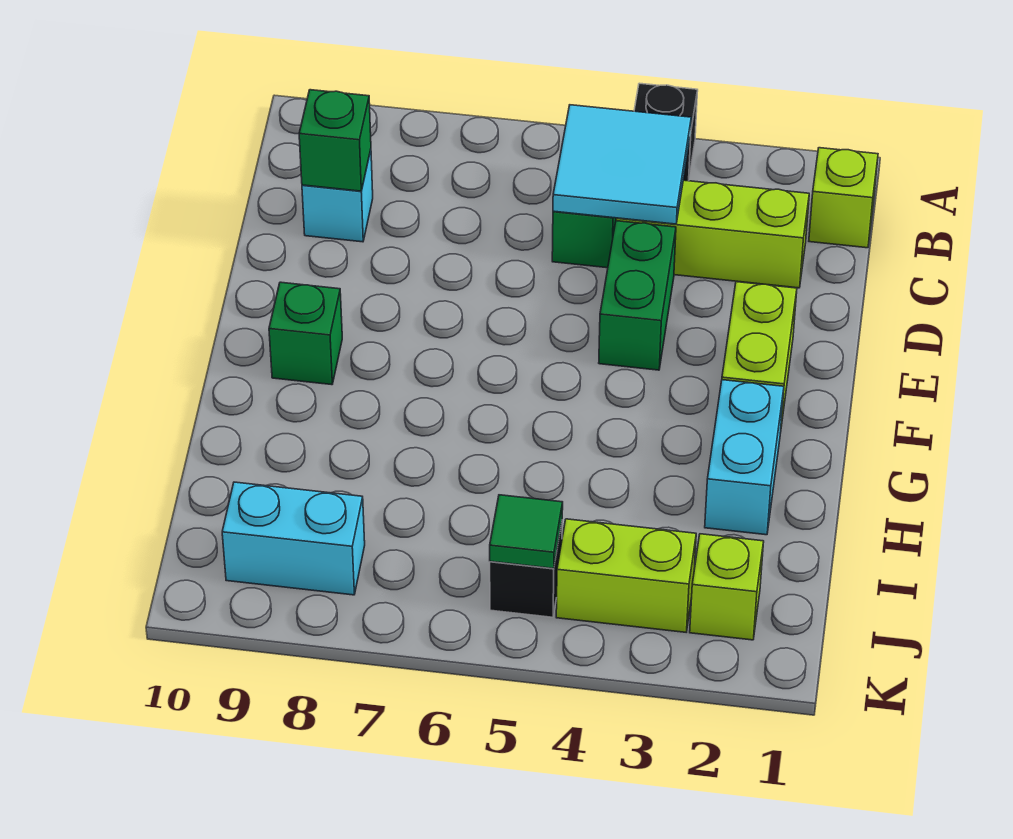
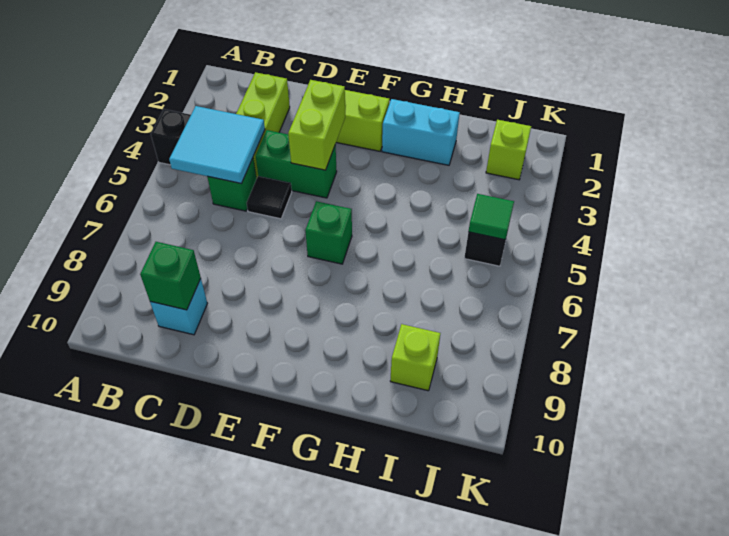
lime brick B1 level 1 -> lime brick I9 level 1
none -> black tile D5 level 1
green brick F9 level 1 -> green brick F6 level 1
lime brick J3:J4 level 1 -> lime brick E3:E4 level 2
cyan brick J8:J9 level 1 -> none

